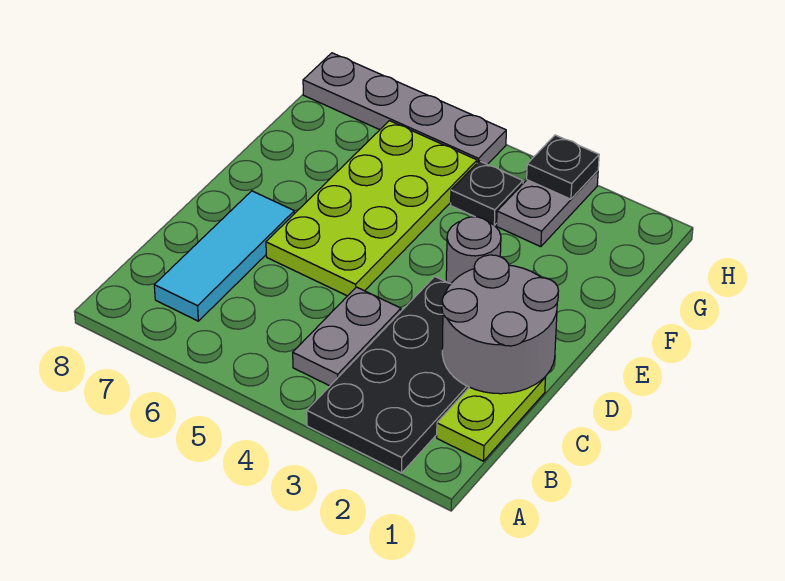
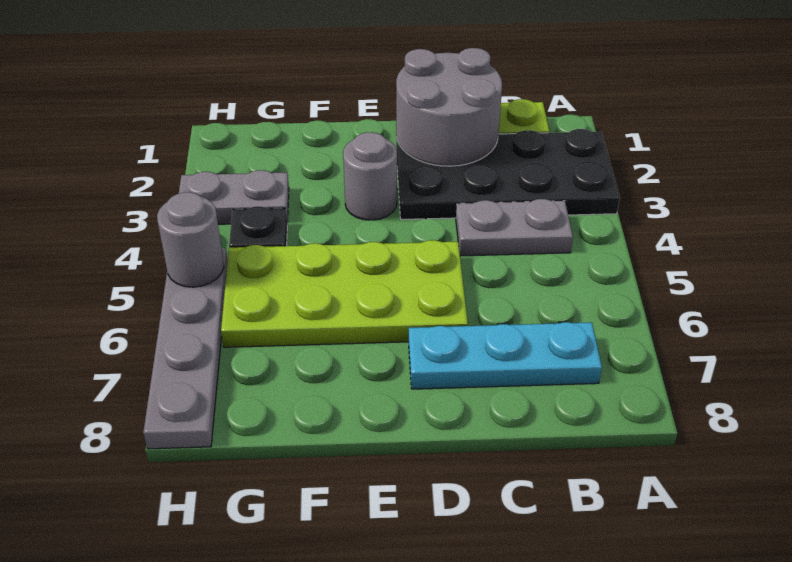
cyan tile B7:D7 level 1 -> cyan plate B7:D7 level 1
black plate H3 level 2 -> none
none -> grey round brick H5 level 2

